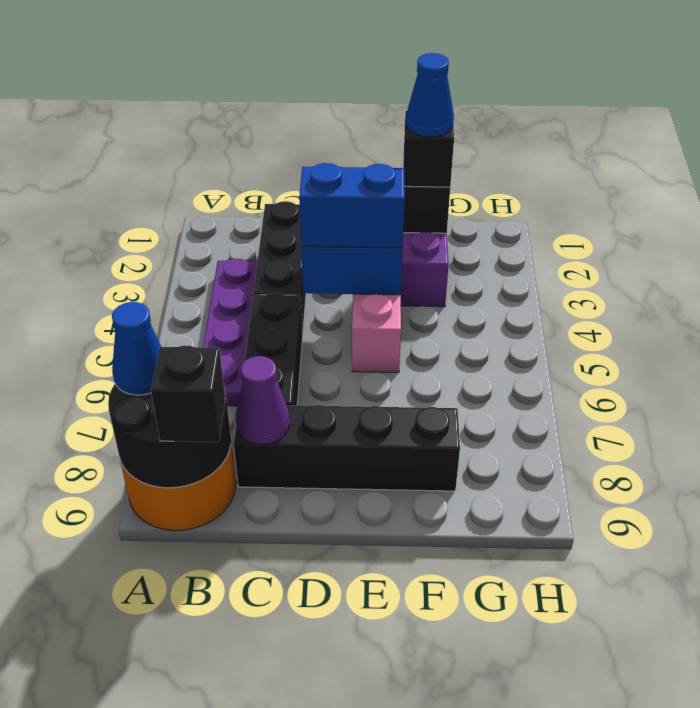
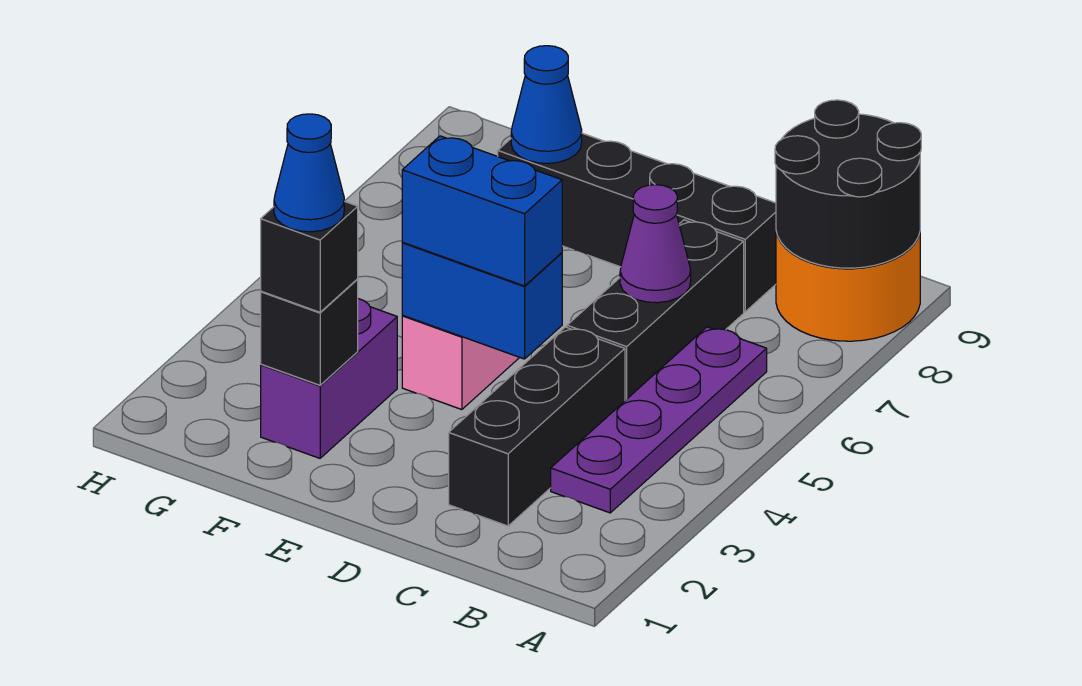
blue cone A8 level 3 -> blue cone F8 level 2
black brick B9 level 3 -> none
purple cone C8 level 2 -> purple cone C6 level 2

